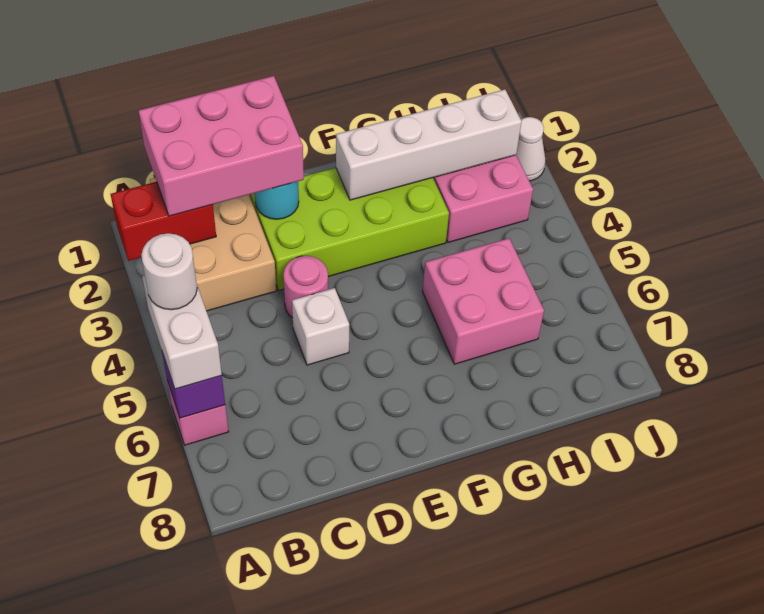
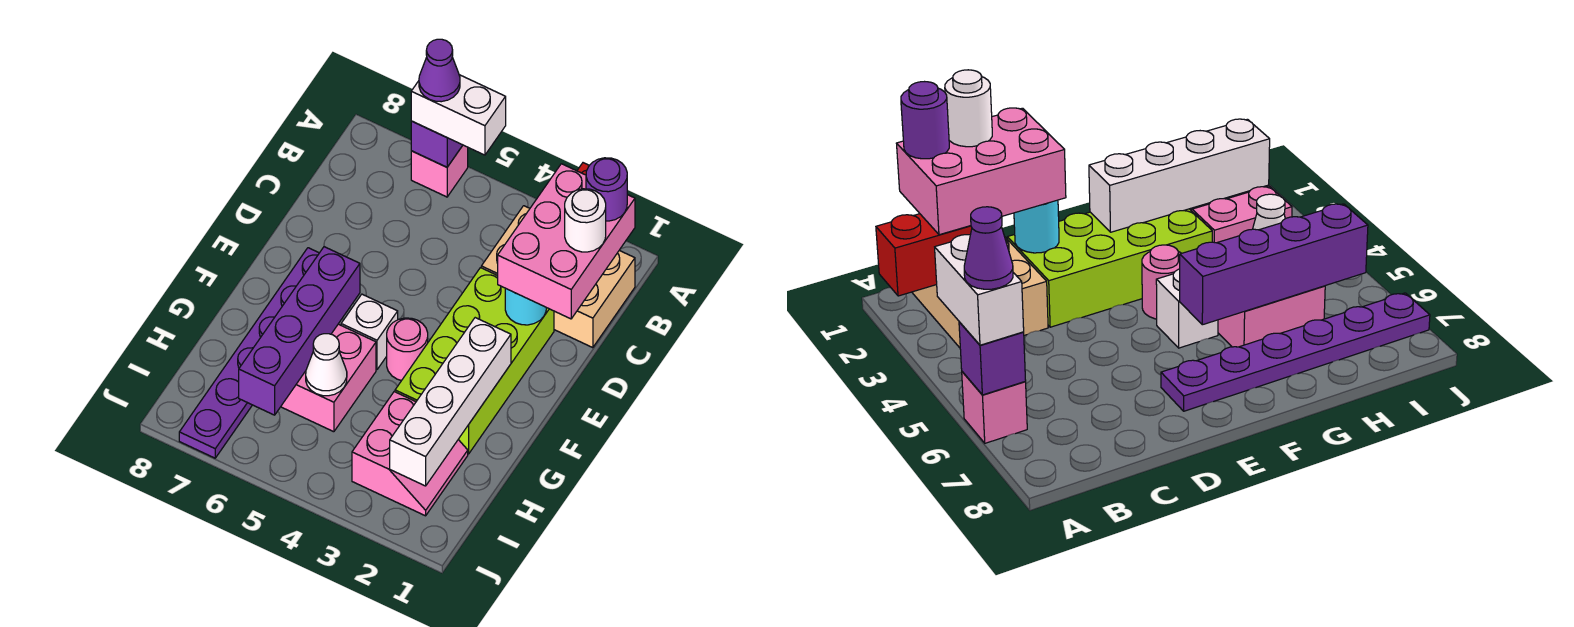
white round brick A5 level 4 -> white round brick C1 level 4
none -> purple cone A6 level 4
none -> purple round brick B1 level 4
pink round brick D4 level 1 -> pink round brick F4 level 1
white brick D5 level 1 -> white brick F5 level 1
none -> purple plate E7:J7 level 1
none -> purple brick F6:I6 level 2
white cone J2 level 1 -> white cone H5 level 2

